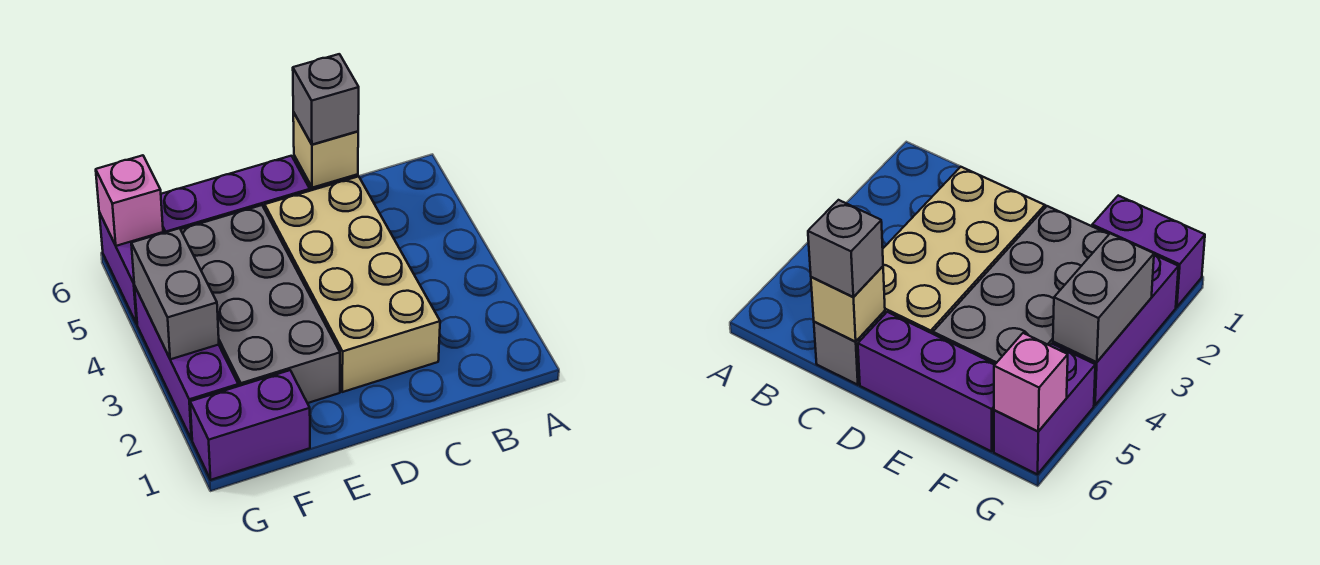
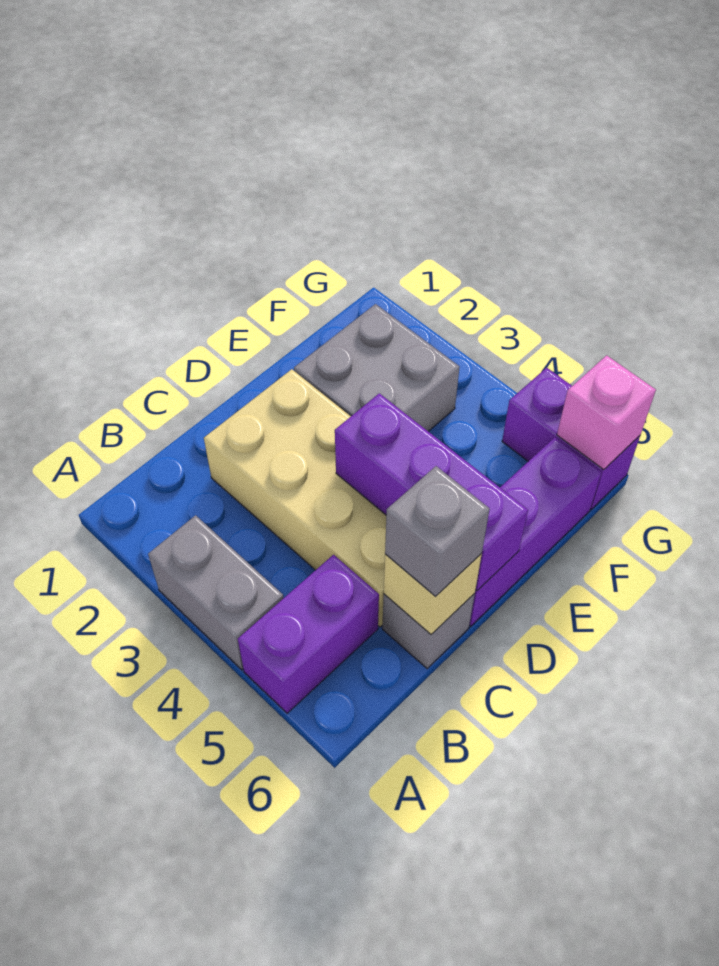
grey brick E2:F5 level 1 -> grey brick E2:F3 level 1
purple brick F1:G1 level 1 -> purple brick A5:B5 level 1
purple brick G2:G4 level 1 -> purple brick D4:D6 level 2
grey brick G3:G4 level 2 -> grey brick A3:A4 level 1

